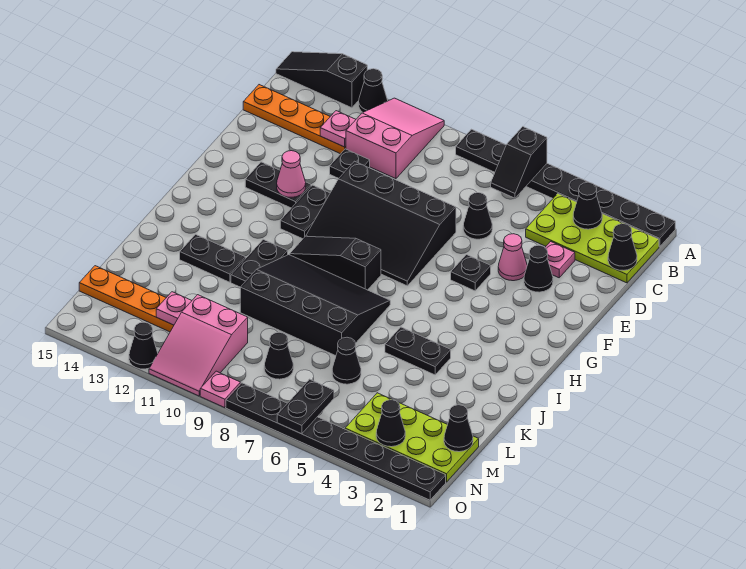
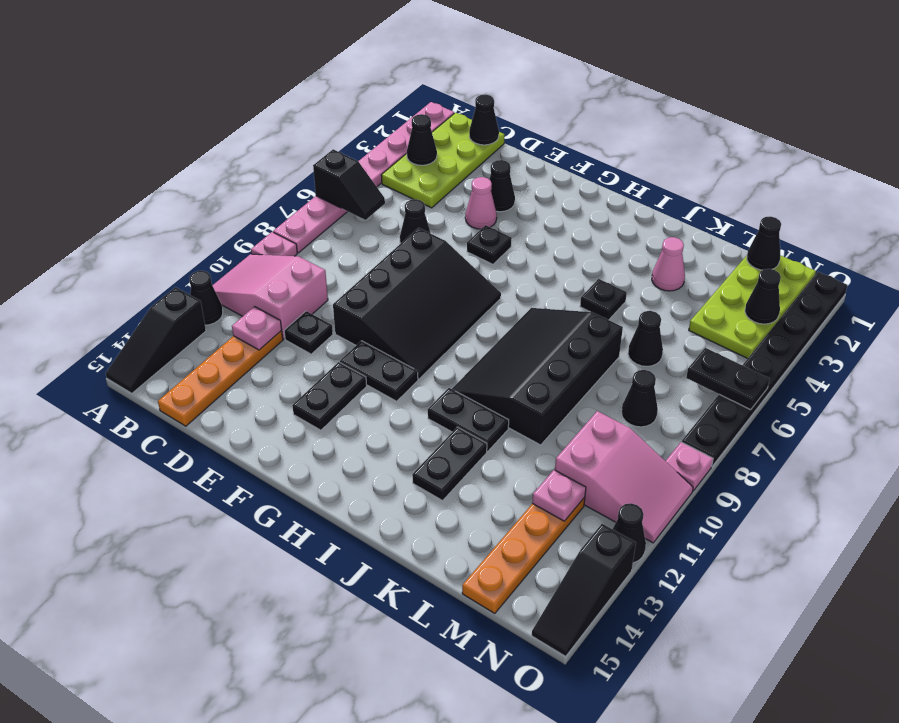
black plate A1:A8 level 1 -> pink plate A1:A8 level 1
pink plate D3 level 1 -> pink plate A9 level 1
pink cone F12 level 2 -> pink cone K3 level 1
black slope H8:H10 level 1 top 8 -> black slope O13:O15 level 1 top 13
black plate J4:J5 level 1 -> black plate J5 level 1

